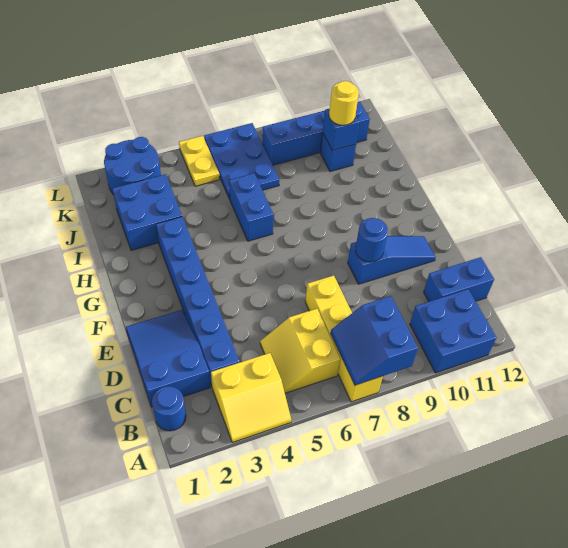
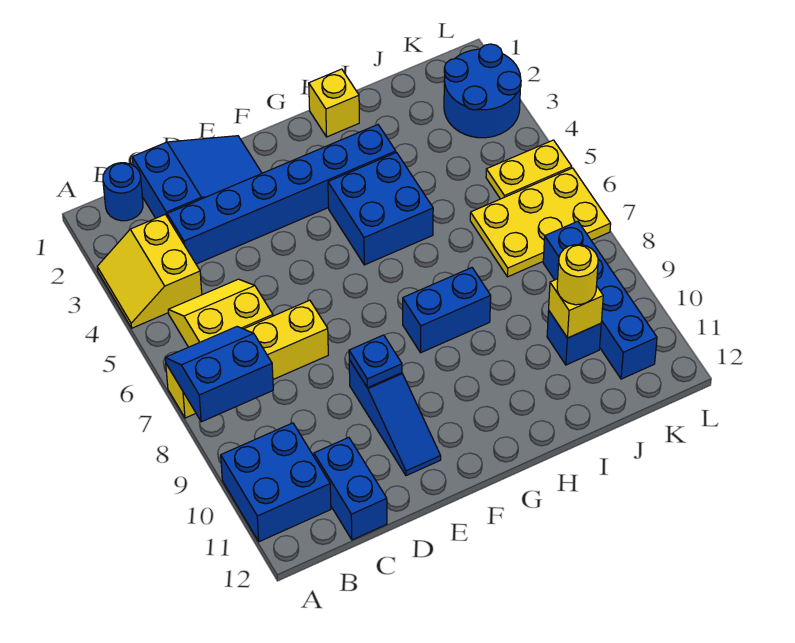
blue round brick E9 level 2 -> blue plate E9 level 2
none -> yellow brick H1 level 1
blue brick H6:I6 level 1 -> blue brick G8:H8 level 1
blue brick I2:J3 level 1 -> blue brick G4:H5 level 1
blue plate J6:L7 level 1 -> yellow plate J6:L7 level 1
blue brick J10 level 2 -> yellow brick J10 level 2

